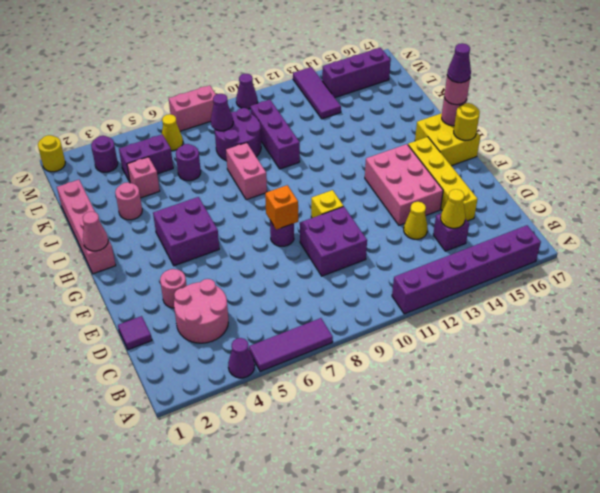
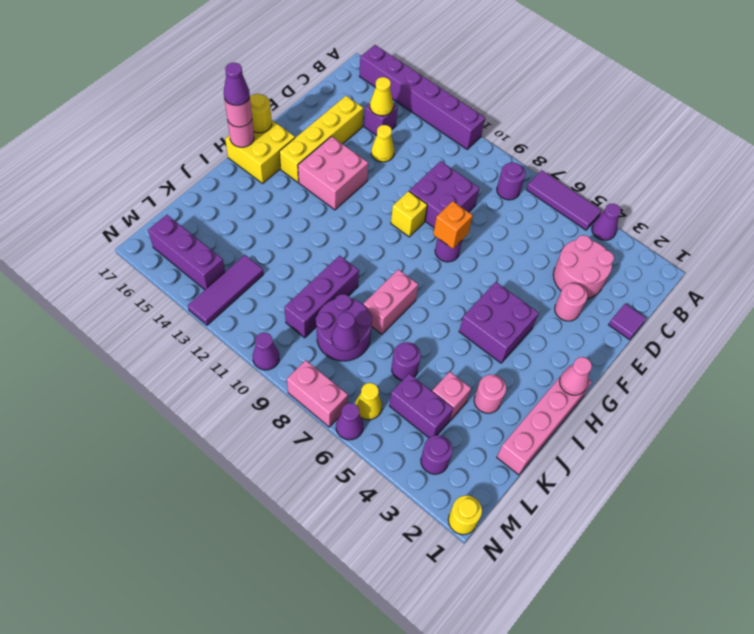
none -> purple round brick B8 level 1
pink brick E13:G14 level 1 -> pink brick F13:G14 level 1
none -> purple cone N6 level 1

